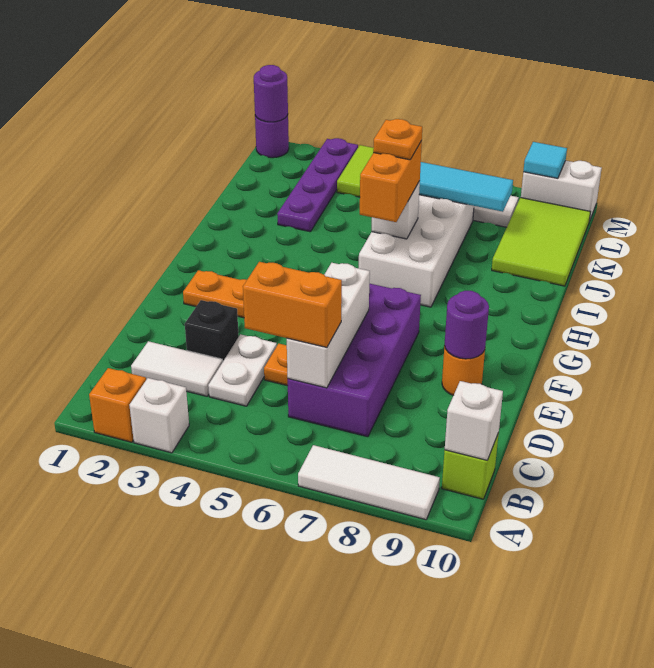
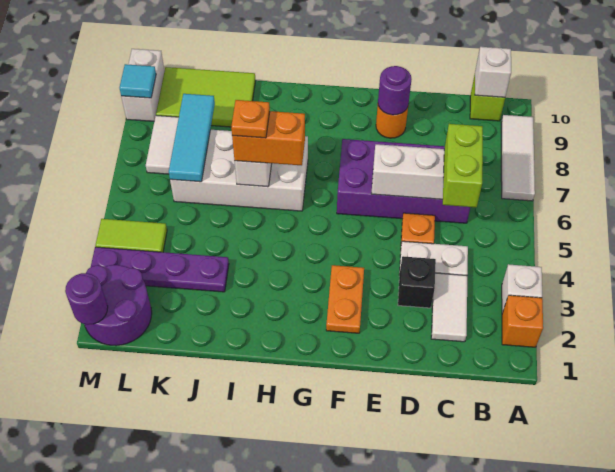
orange brick C5:C6 level 3 -> lime brick C5:C6 level 3
purple round brick M1 level 1 -> purple round brick L1:M2 level 1

